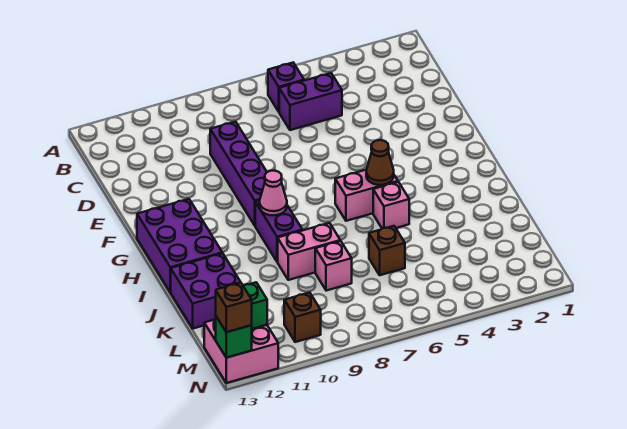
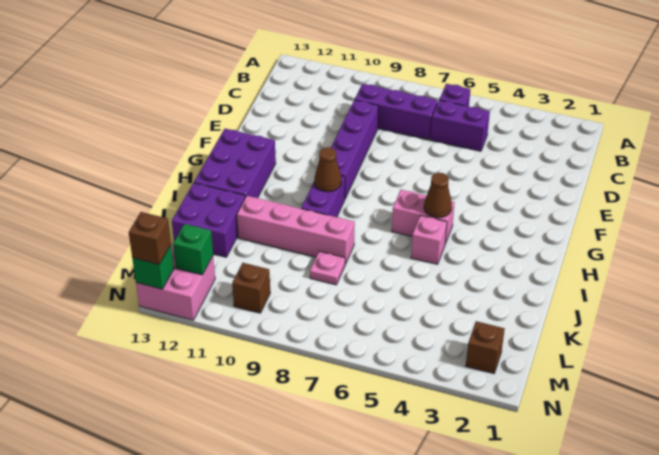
none -> purple brick C7:C9 level 1
pink cone H9 level 2 -> brown cone H9 level 2
pink brick J8:J9 level 1 -> pink brick J8:J11 level 1
brown brick K6 level 1 -> brown brick M2 level 1
pink brick K8 level 1 -> pink plate K8 level 1

